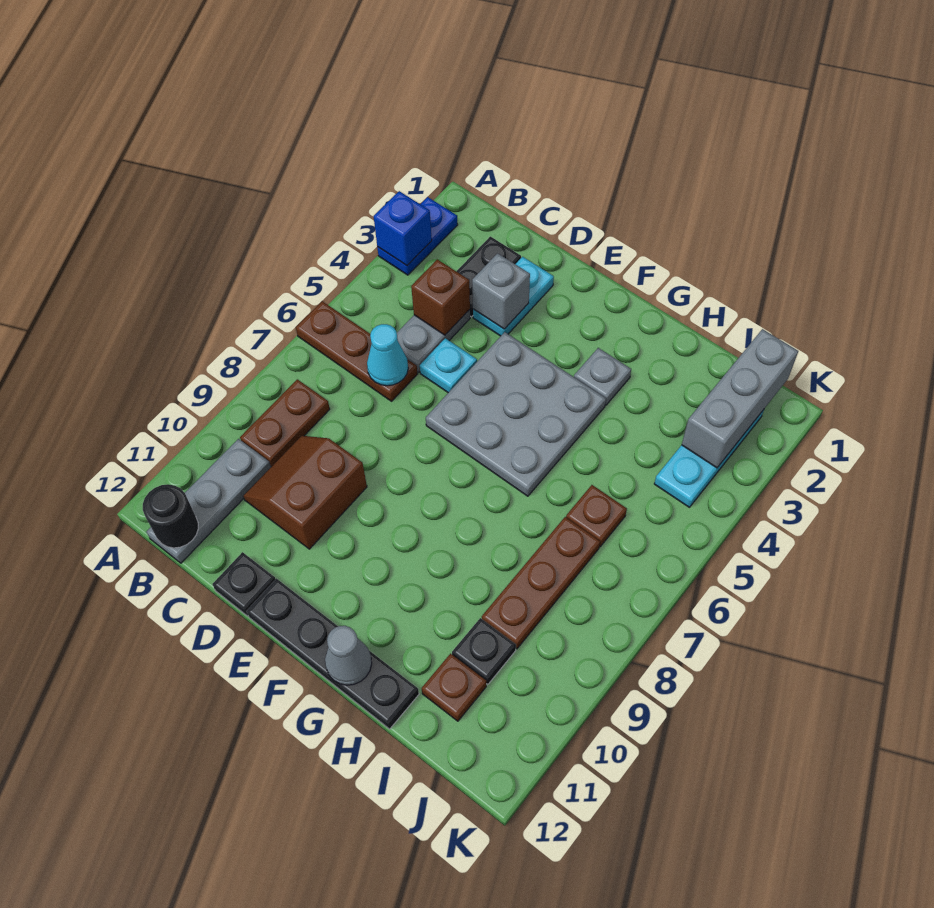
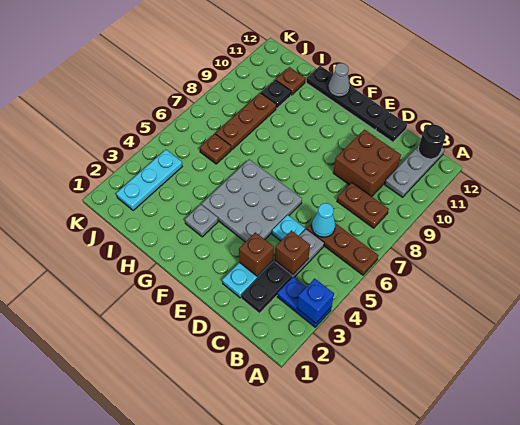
blue plate A2:A3 level 1 -> blue plate A3:B3 level 1
brown plate B8:B9 level 1 -> brown plate B8:C8 level 1
brown slope C9:D10 level 1 top D -> brown brick C9:D10 level 1
grey brick D3 level 2 -> brown brick D3 level 2
grey brick J1:J3 level 2 -> none

